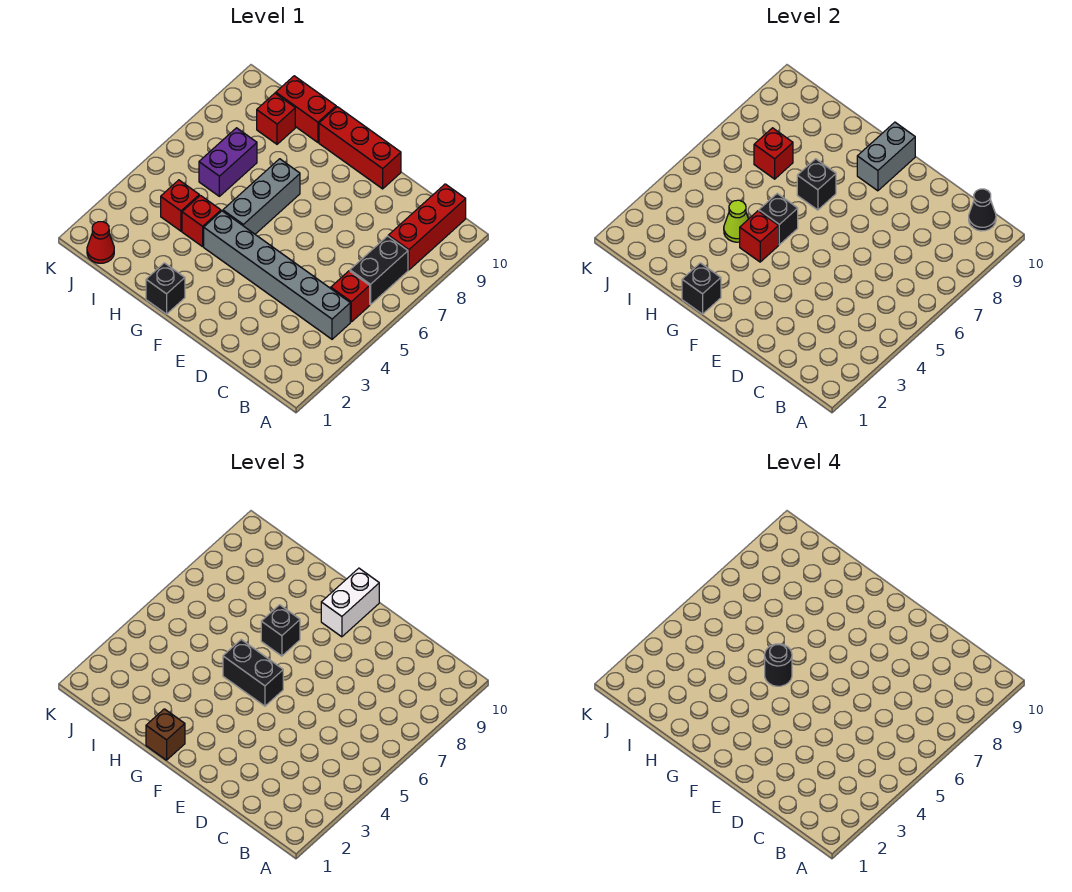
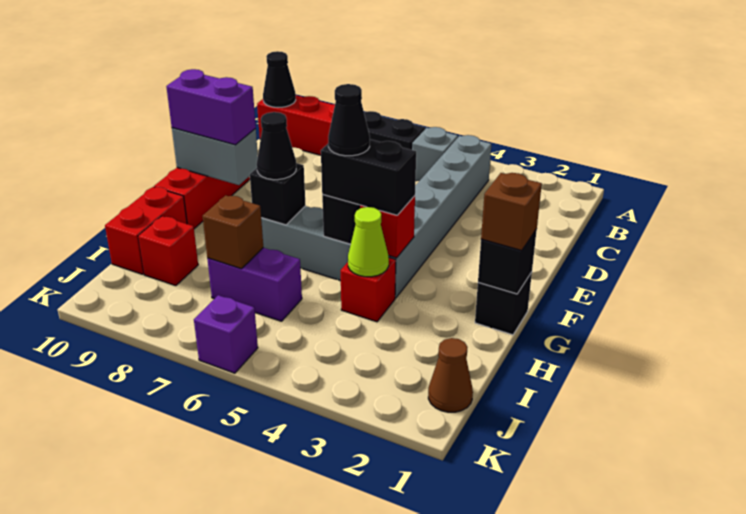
red brick B5 level 1 -> grey brick B5 level 1
black brick F5:G5 level 3 -> black brick G4:G5 level 3
white brick F9:F10 level 3 -> purple brick F9:F10 level 3
black round brick G5 level 4 -> black cone G5 level 4
black brick G7 level 3 -> black cone G7 level 3
red brick I4 level 1 -> none
red brick I7 level 2 -> brown brick I7 level 2
red cone J1 level 1 -> brown cone J1 level 1
none -> purple brick K6 level 1

